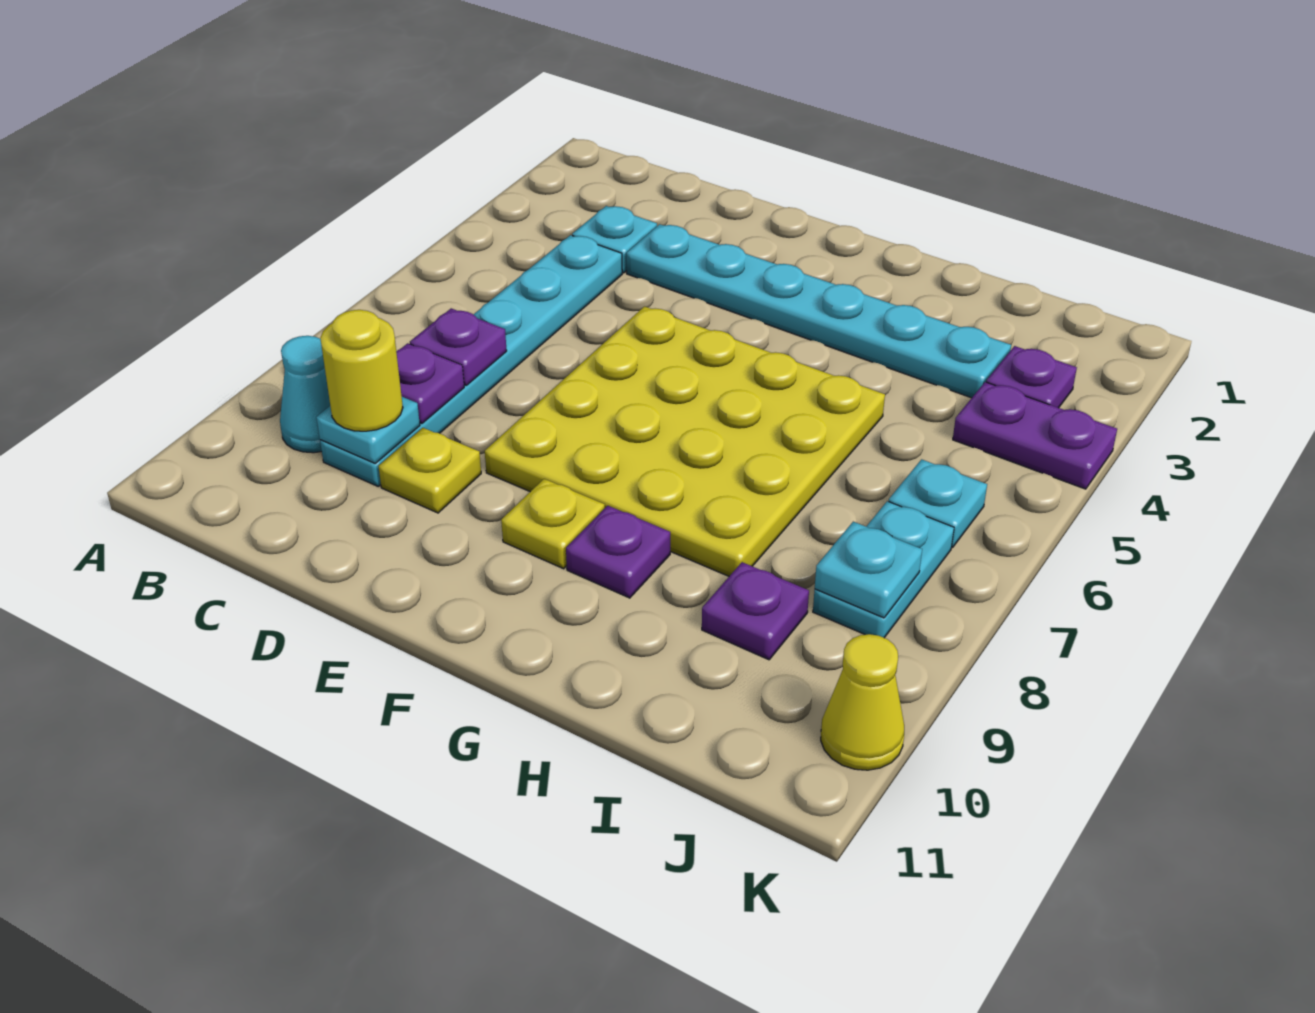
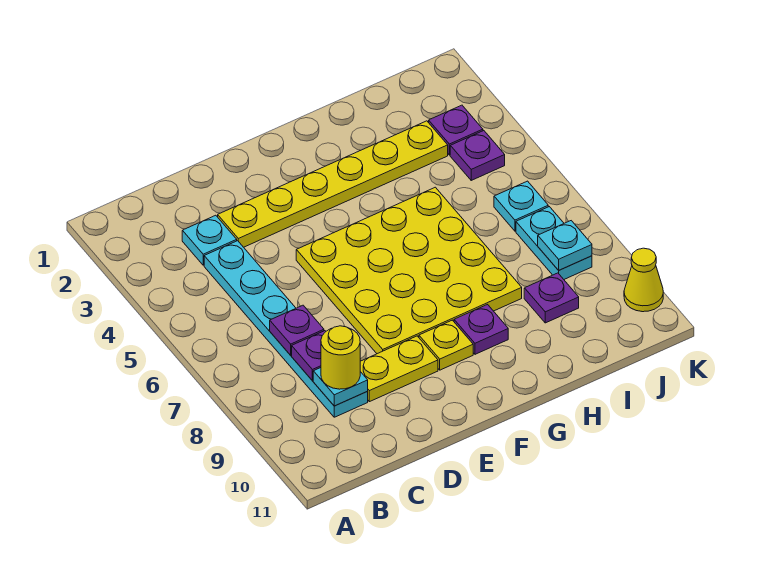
cyan cone B9 level 1 -> none
cyan plate D3:I3 level 1 -> yellow plate D3:I3 level 1
yellow plate D9 level 1 -> yellow plate D9:E9 level 1
purple plate J4:K4 level 1 -> purple plate J4 level 1

